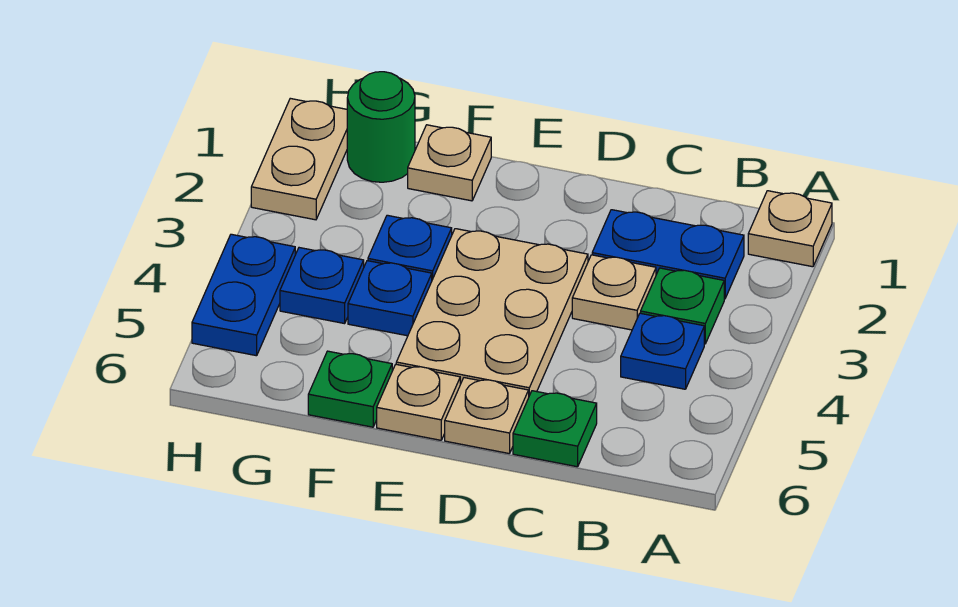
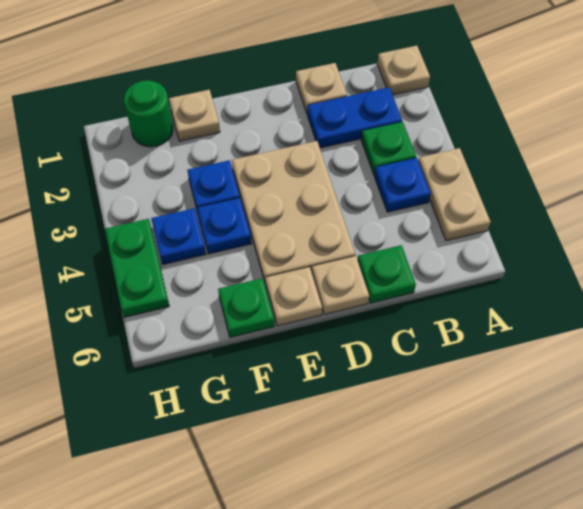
tan plate C3 level 1 -> tan plate C1 level 1
tan plate H1:H2 level 1 -> tan plate A4:A5 level 1
blue plate H4:H5 level 1 -> green plate H4:H5 level 1

